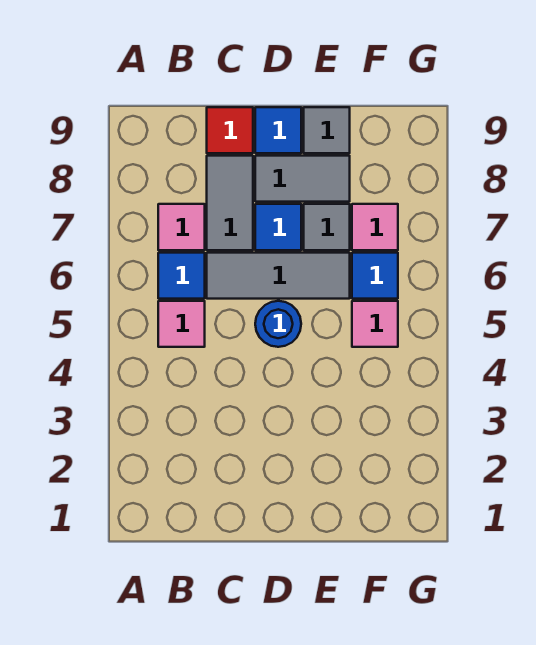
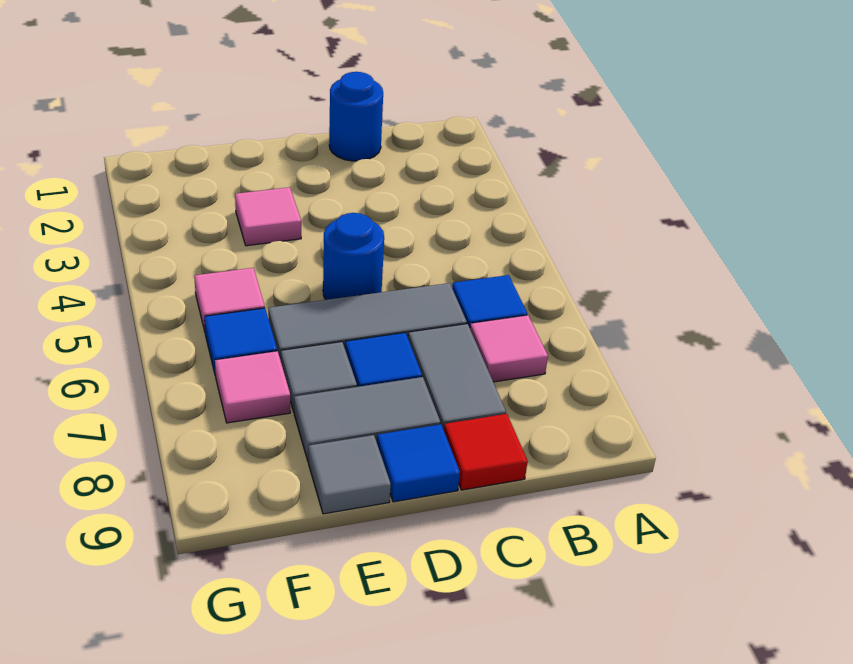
pink tile B5 level 1 -> pink tile E3 level 1
none -> blue round brick C1 level 1

